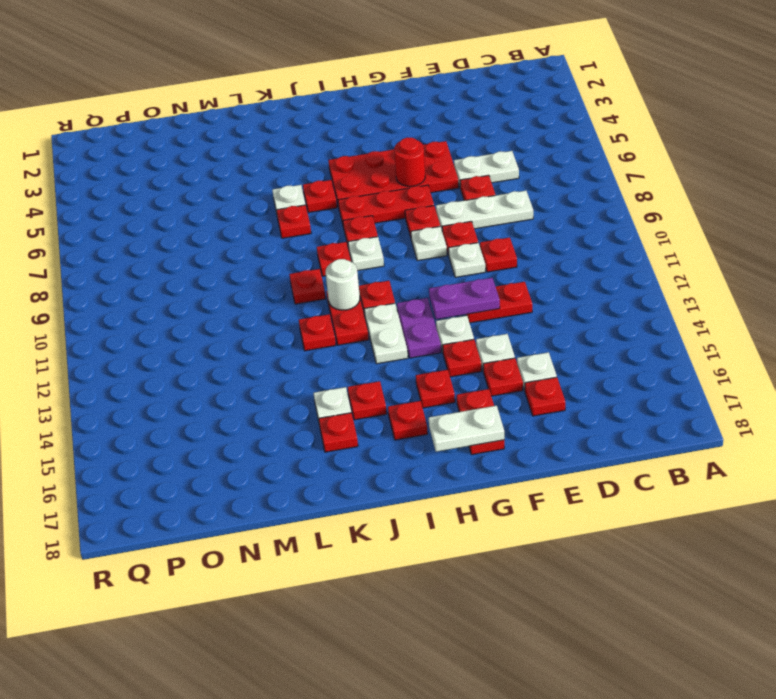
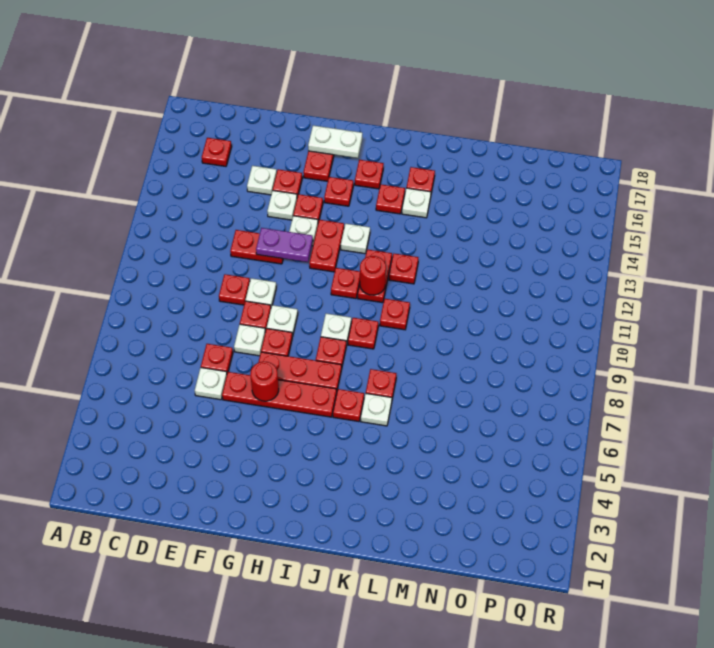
white plate D6:E6 level 1 -> white plate E6 level 1
white plate D8:F8 level 1 -> white plate F8 level 1
red plate E16 level 1 -> red plate C16 level 1
red plate F5:I6 level 1 -> red plate F6:I6 level 1
purple plate H12:H13 level 1 -> red plate H12:H13 level 1
white plate I12:I13 level 1 -> white plate I13 level 1
white round brick J11 level 2 -> red round brick J11 level 2

